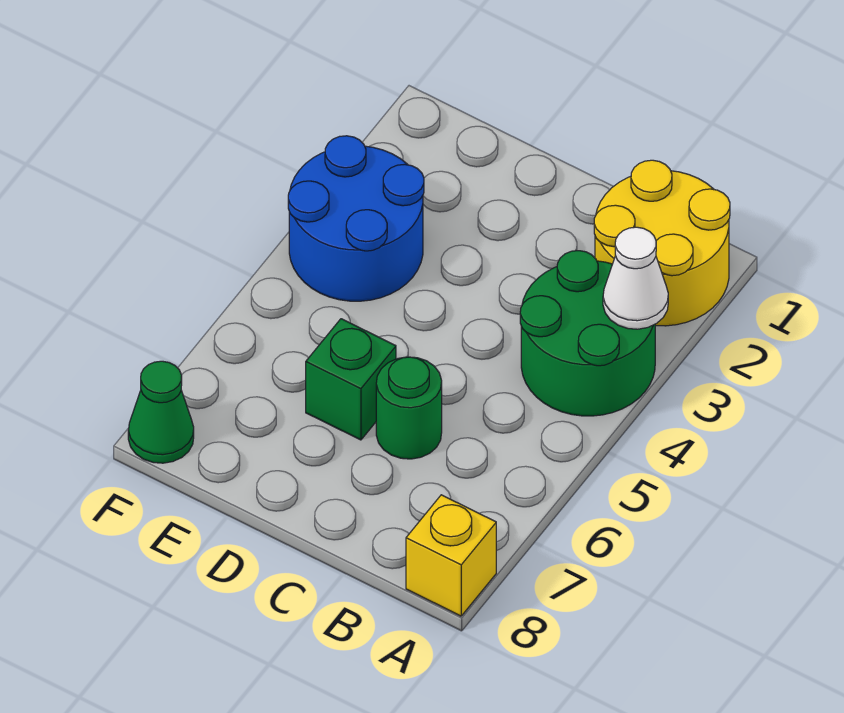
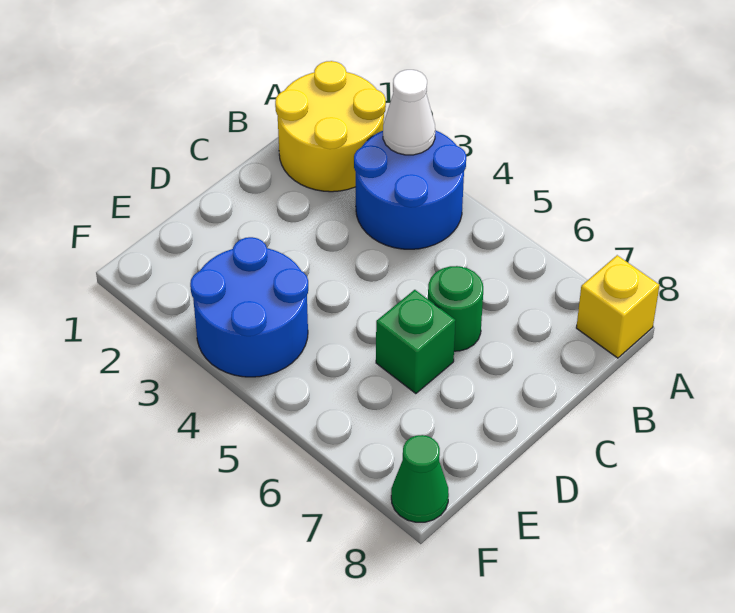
green round brick A3:B4 level 1 -> blue round brick A3:B4 level 1

